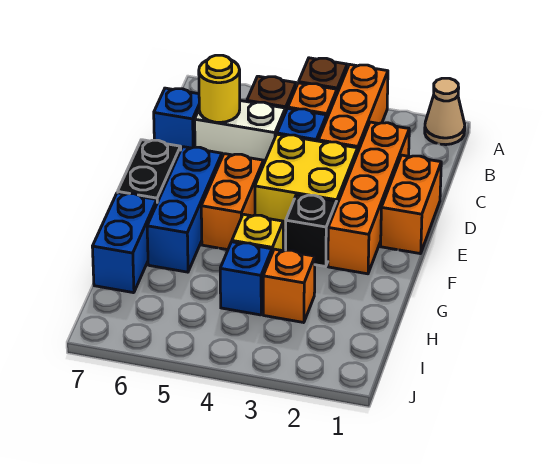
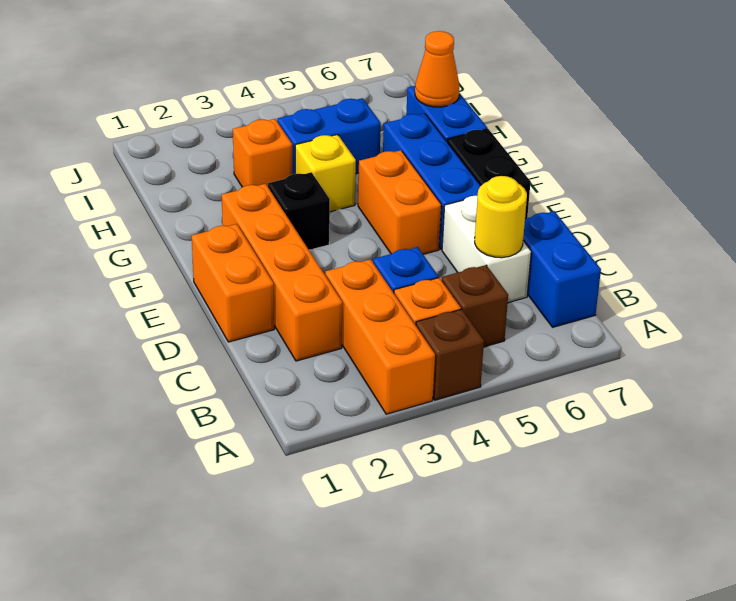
tan cone A1 level 1 -> none
white brick C5:C6 level 1 -> white brick C6:D6 level 1
blue brick C7 level 1 -> blue brick B7:C7 level 1
yellow brick D3:E4 level 1 -> none
blue brick H4 level 1 -> blue brick H4:H5 level 1
none -> orange cone H7 level 2

